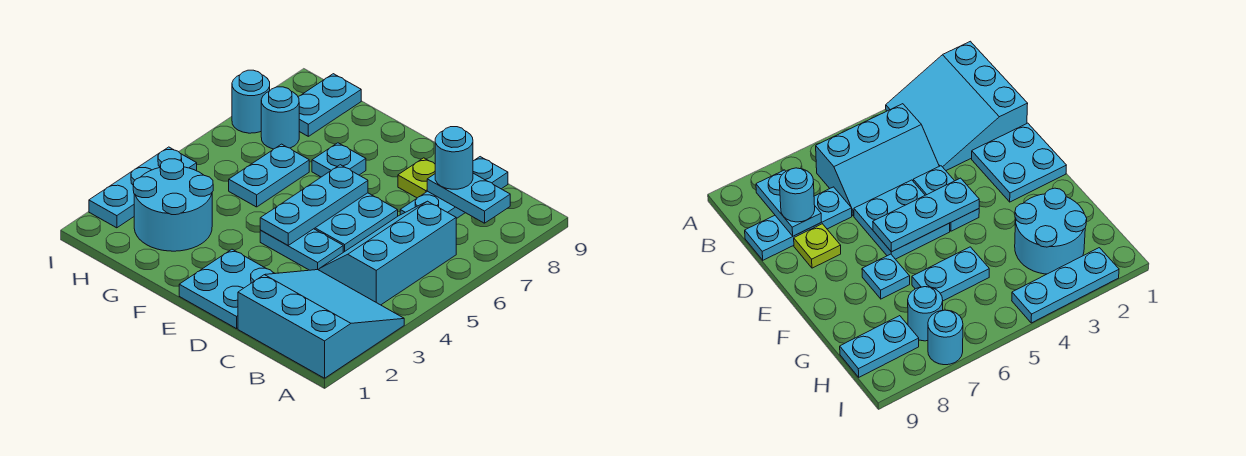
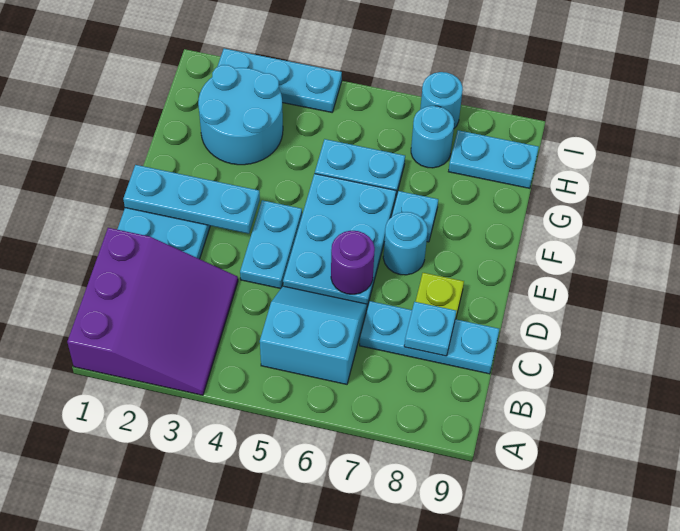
cyan slope A1:C3 level 1 top 1 -> purple slope A1:C3 level 1 top 1
cyan slope B4:C6 level 1 top B -> cyan slope B5:C6 level 1 top B
cyan plate B8:C8 level 2 -> cyan plate C8 level 2
cyan round brick C8 level 3 -> cyan round brick E7 level 1
cyan plate D5:E6 level 1 -> cyan plate D5:F6 level 1
none -> purple round brick D6 level 2
cyan plate E4:E6 level 2 -> cyan plate E1:E3 level 2

